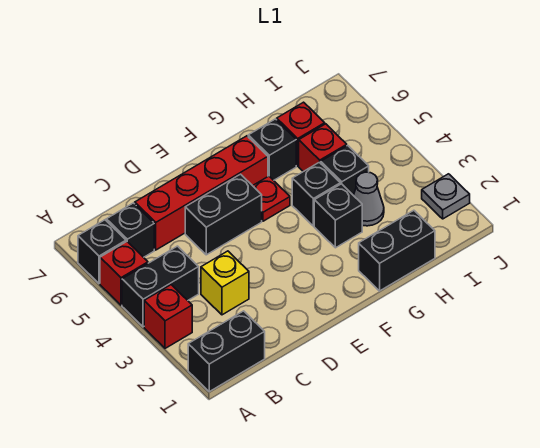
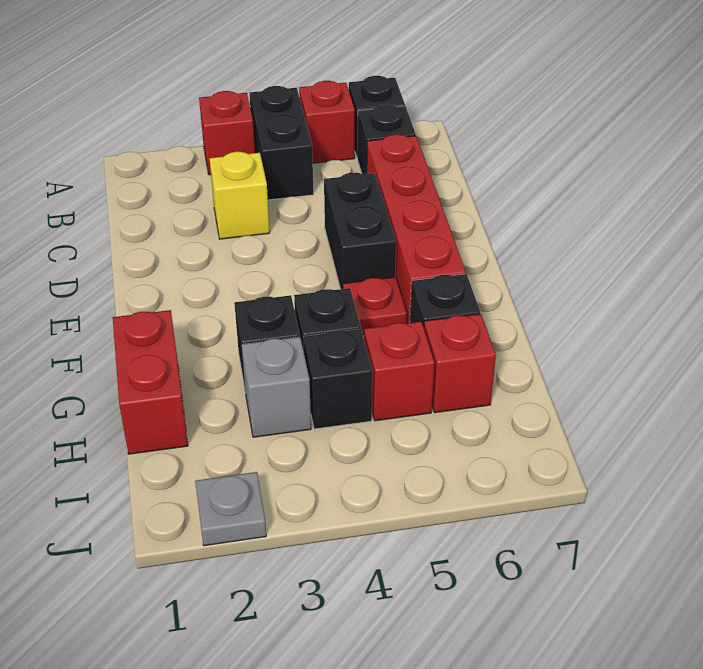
black brick A1:B1 level 1 -> none
black brick G1:H1 level 1 -> red brick G1:H1 level 1
grey cone H3 level 1 -> grey brick H3 level 1

